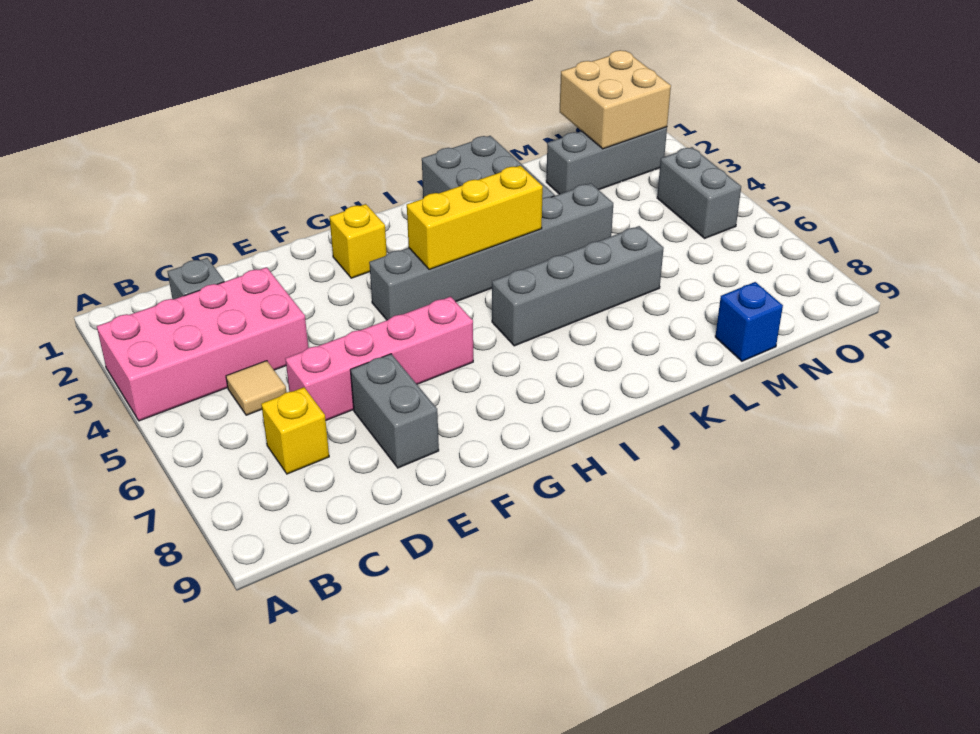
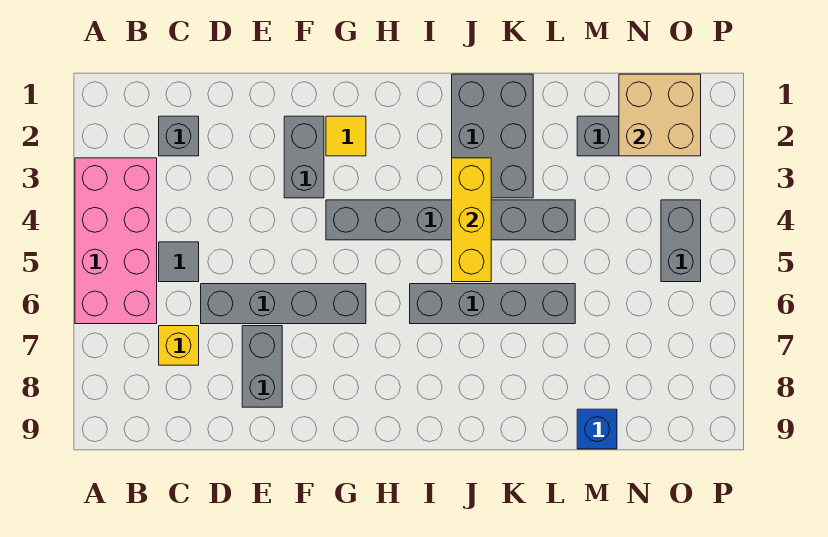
pink brick A3:D4 level 1 -> pink brick A3:B6 level 1
tan tile C5 level 1 -> grey tile C5 level 1
pink brick D6:G6 level 1 -> grey brick D6:G6 level 1
none -> grey brick F2:F3 level 1
yellow brick G2 level 1 -> yellow tile G2 level 1
yellow brick H4:J4 level 2 -> yellow brick J3:J5 level 2

